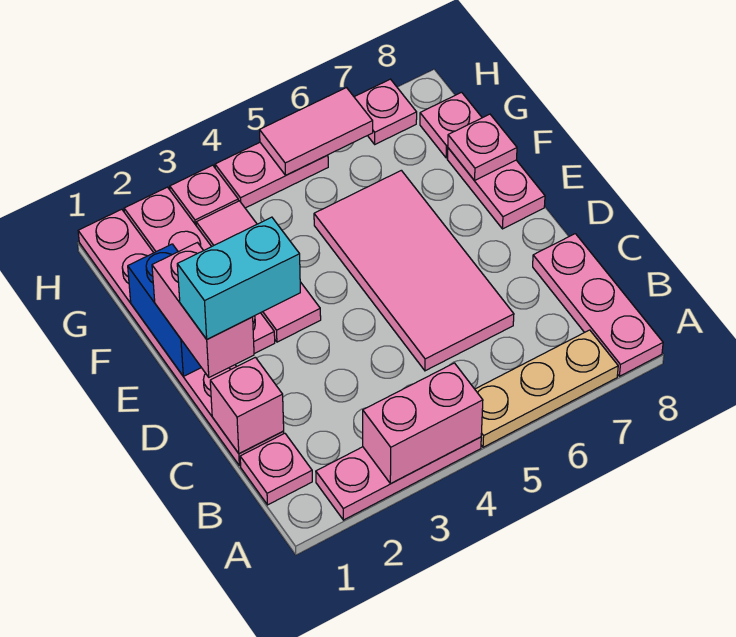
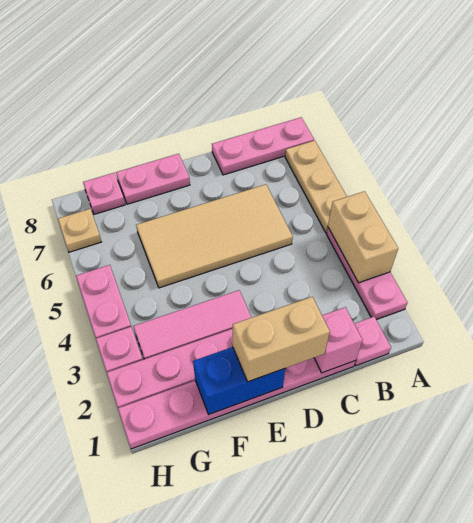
pink brick A3:A4 level 2 -> tan brick A3:A4 level 2
pink tile C5:F6 level 1 -> tan tile C5:F6 level 1
pink brick D1:E1 level 3 -> tan brick D1:E1 level 3
cyan brick D1:D2 level 4 -> none
pink plate F8 level 2 -> none
pink tile H5:H6 level 2 -> none
pink plate H7 level 1 -> tan plate H7 level 1

